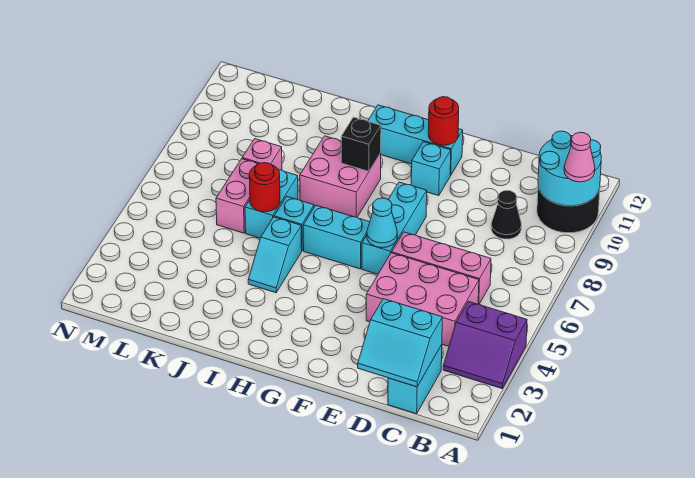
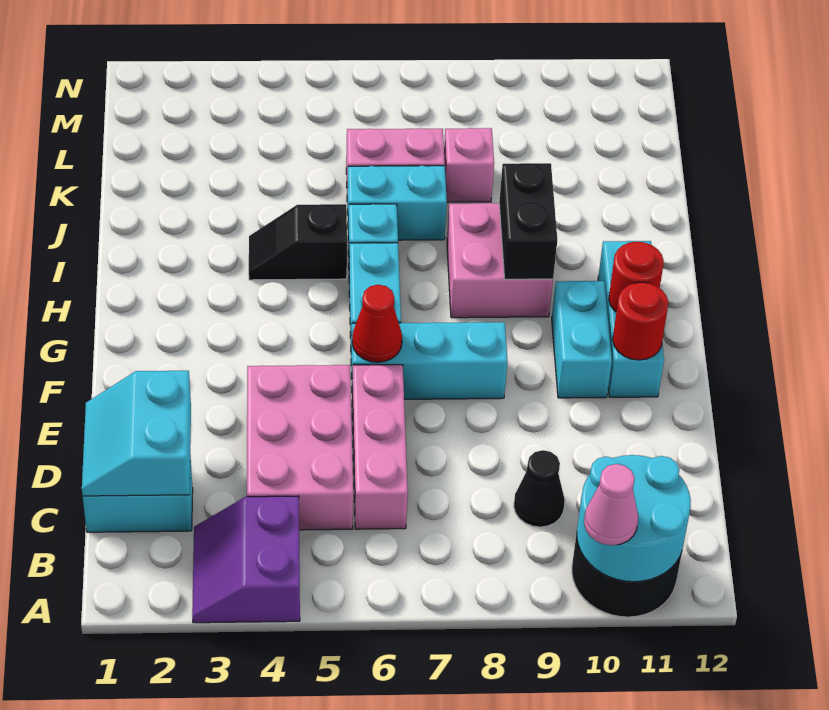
cyan cone F6 level 2 -> red cone F6 level 2
cyan brick F10 level 1 -> cyan brick F10:G10 level 1
black brick H9 level 2 -> black brick H9:I9 level 2
cyan slope I4:I5 level 1 top 5 -> black slope I4:I5 level 1 top 5
red round brick J6 level 2 -> red round brick G11 level 2

